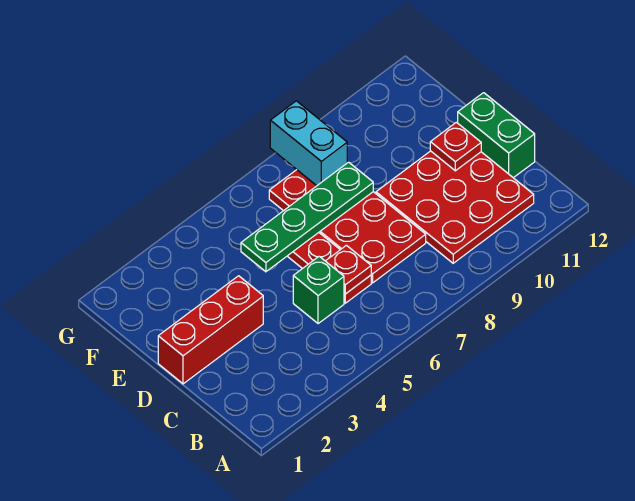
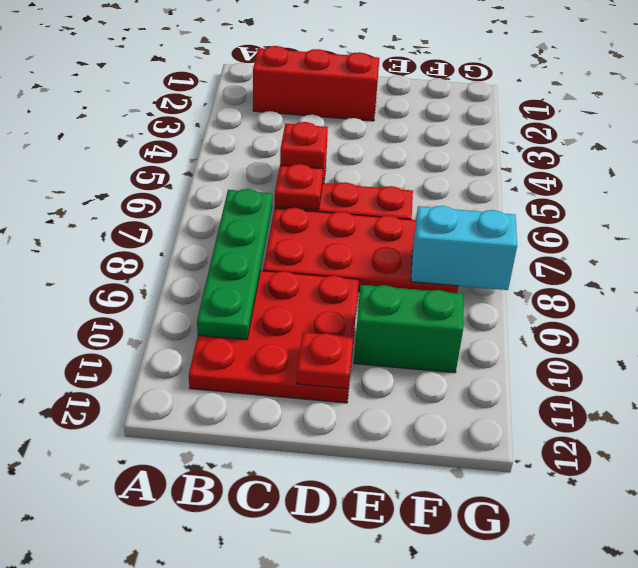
green brick C5 level 1 -> red brick C5 level 1
green brick C12:D12 level 1 -> green brick E10:F10 level 1
red brick D1:D3 level 1 -> red brick B2:D2 level 1
green plate E5:E8 level 2 -> green plate B7:B10 level 2

